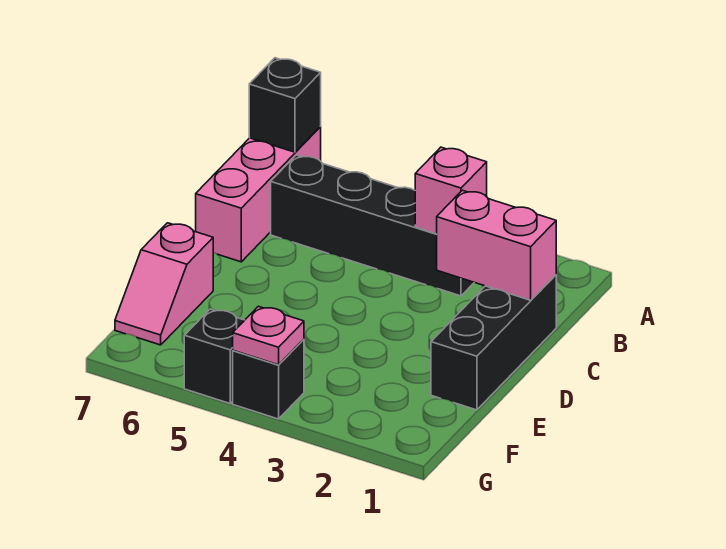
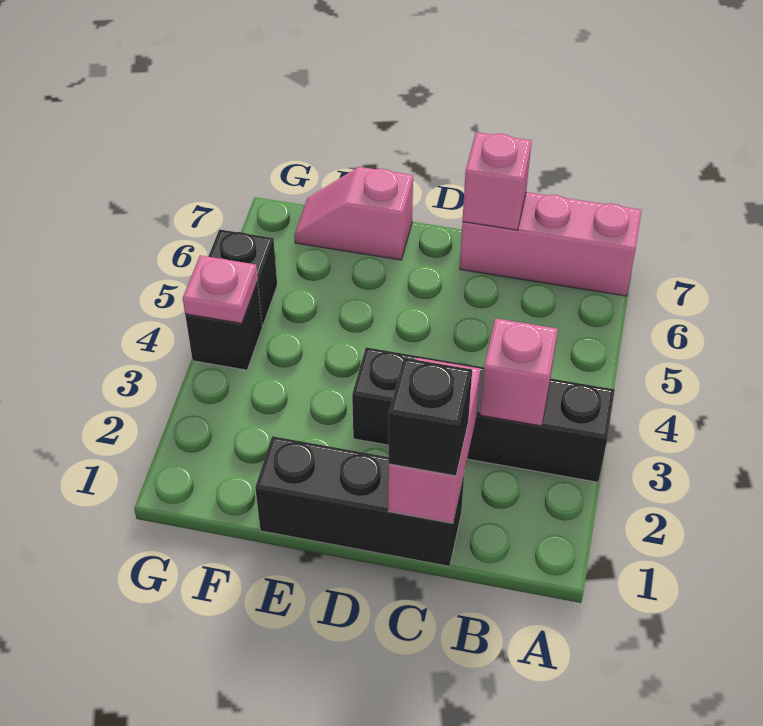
black brick A7 level 2 -> black brick C1 level 3
black brick B3:B6 level 1 -> black brick A3:D3 level 1
none -> pink brick C7 level 2

